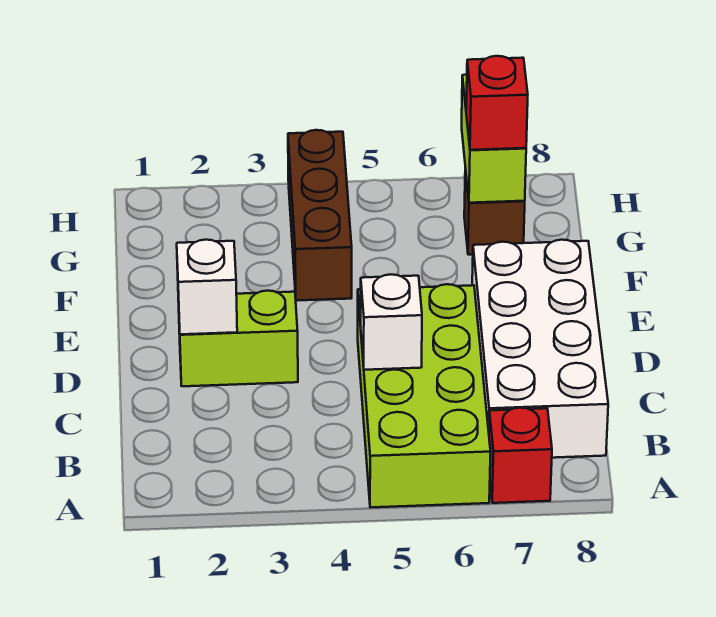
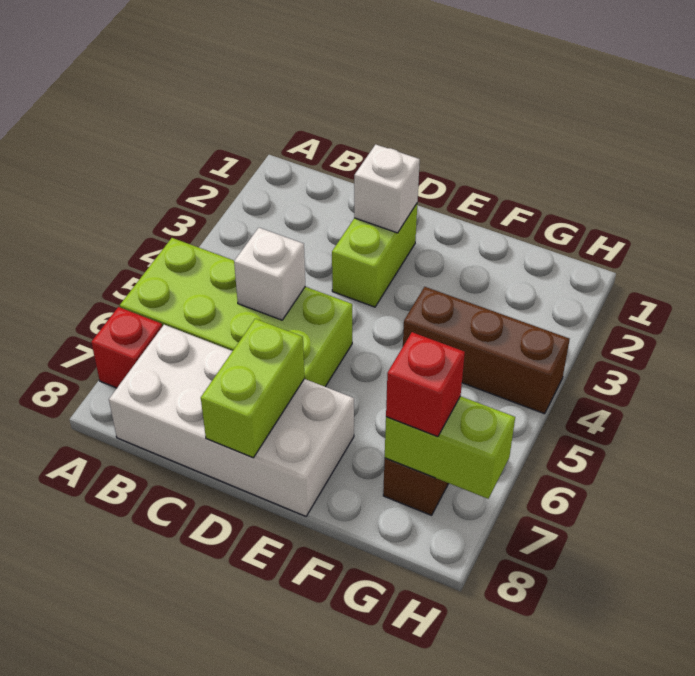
none -> lime brick D7:D8 level 2

